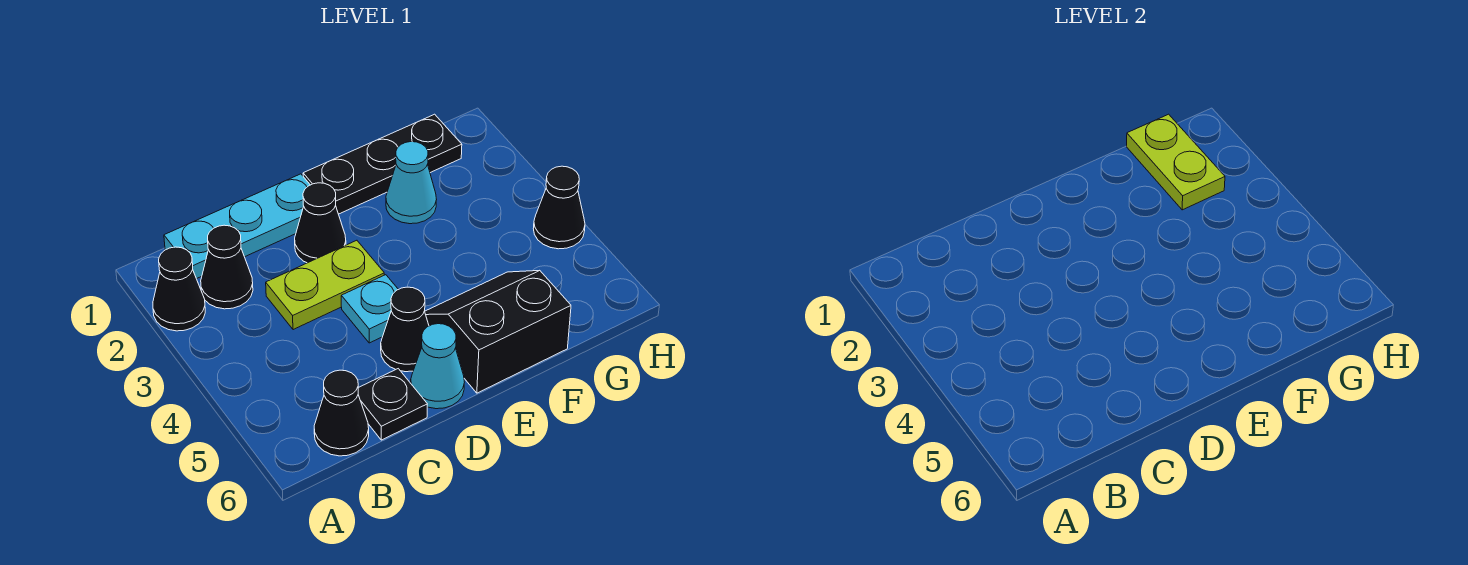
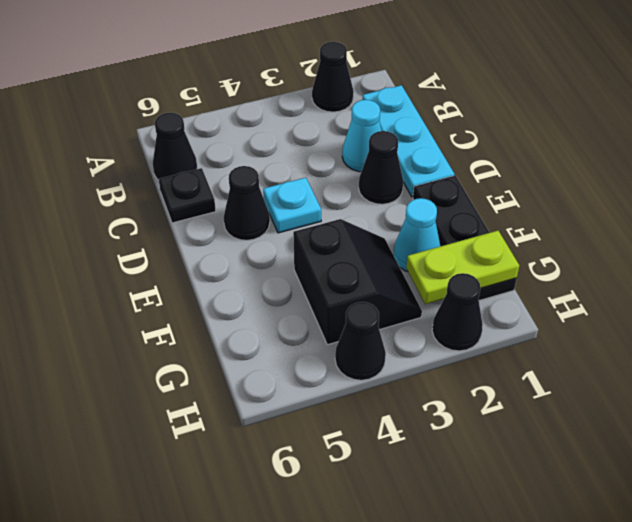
black cone B2 level 1 -> black cone H2 level 1
lime plate C3:D3 level 1 -> none
cyan cone D6 level 1 -> cyan cone C2 level 1
black slope E5:F6 level 1 top 6 -> black slope F3:G4 level 1 top 4

